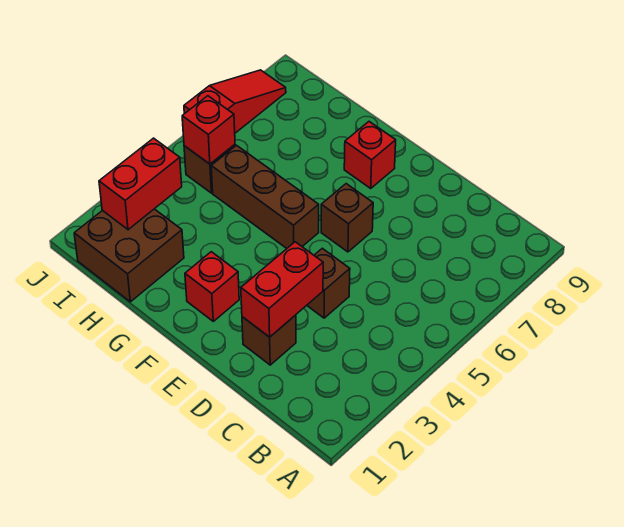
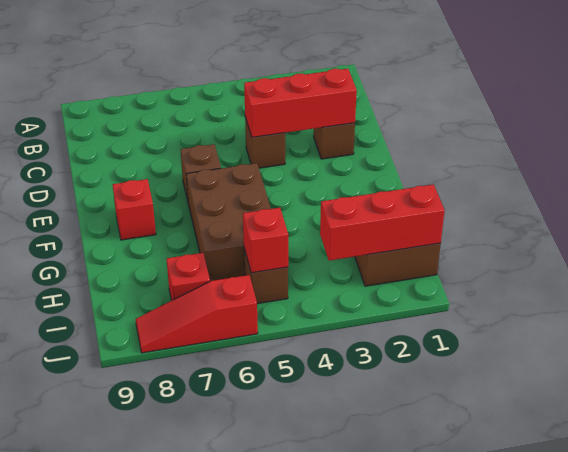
red brick D2:D3 level 2 -> red brick D2:D4 level 2
red brick F2 level 1 -> red brick I7 level 1
brown brick F5:H5 level 1 -> brown brick F5:H6 level 1
red brick I2:I3 level 2 -> red brick I1:I3 level 2

